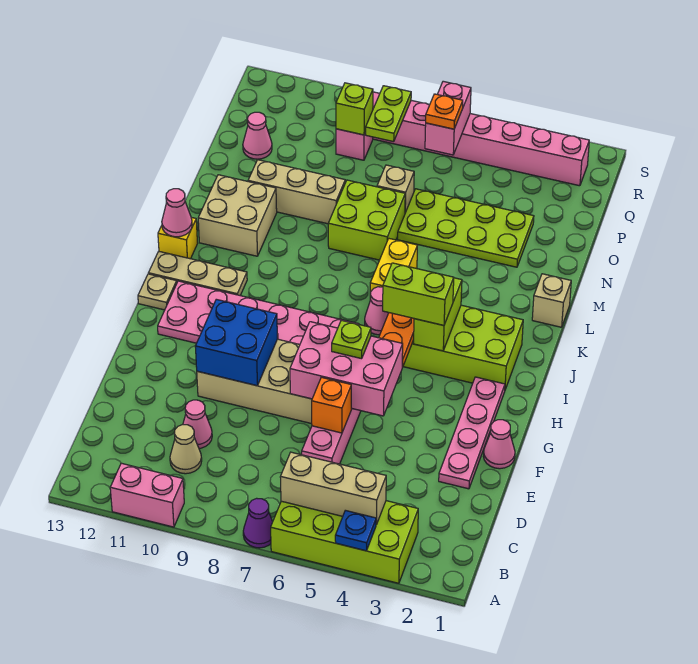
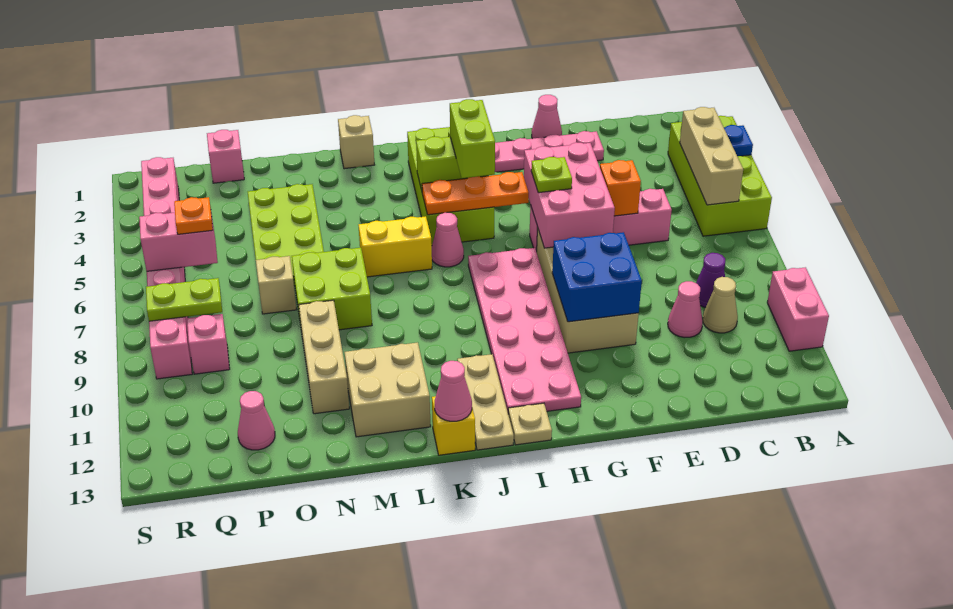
purple cone A7 level 1 -> purple cone C9 level 1
none -> pink brick P1 level 1
lime brick Q9 level 2 -> none

